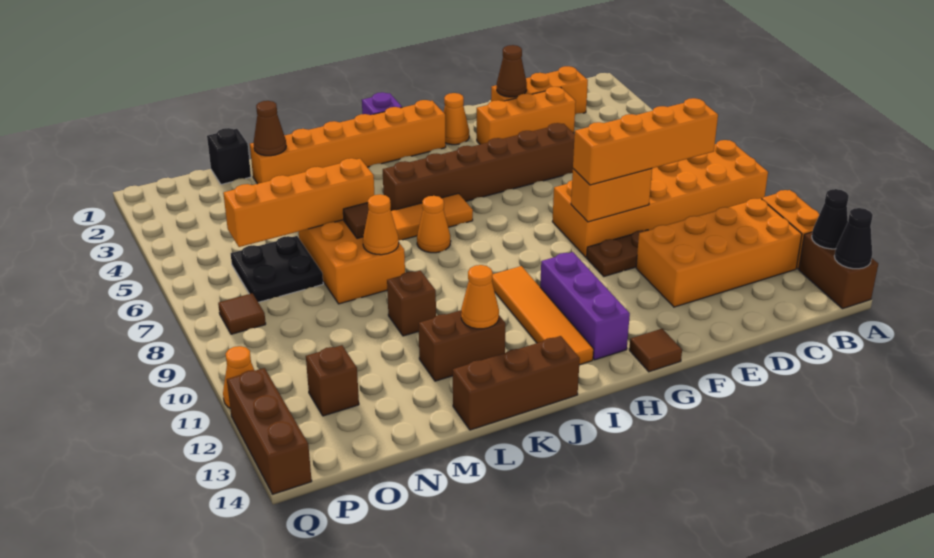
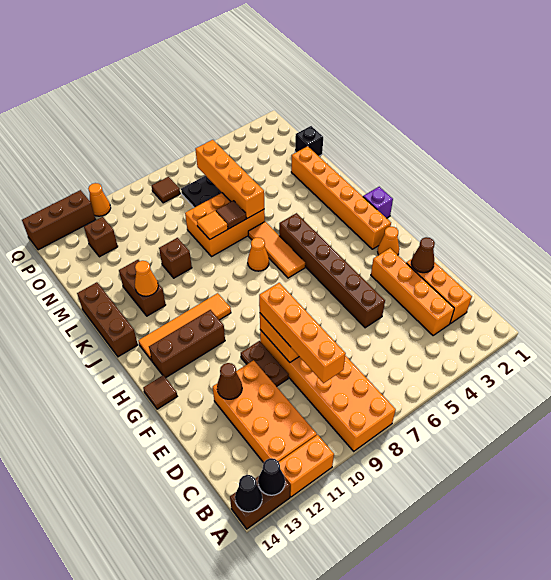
orange brick D3:F3 level 1 -> orange brick C3:F3 level 1
purple brick H11:H13 level 1 -> brown brick H11:H13 level 1
orange cone L8 level 2 -> orange tile L8 level 2
brown cone M2 level 2 -> brown cone E12 level 2

